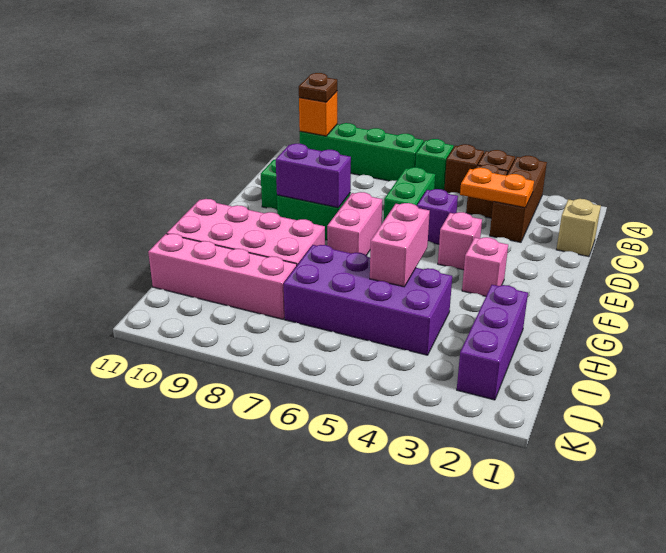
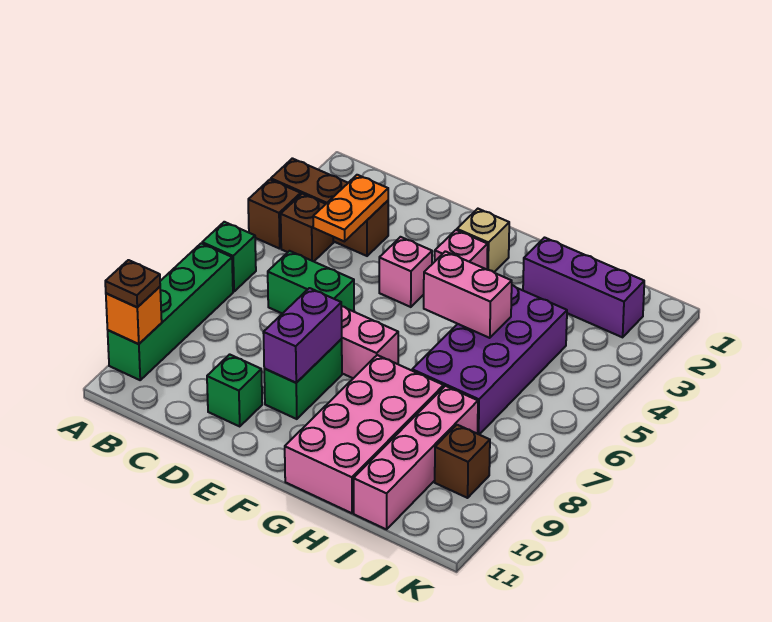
brown brick A5 level 1 -> brown brick J9 level 1
tan brick C1 level 1 -> tan brick F2 level 1
purple brick D5 level 1 -> none

